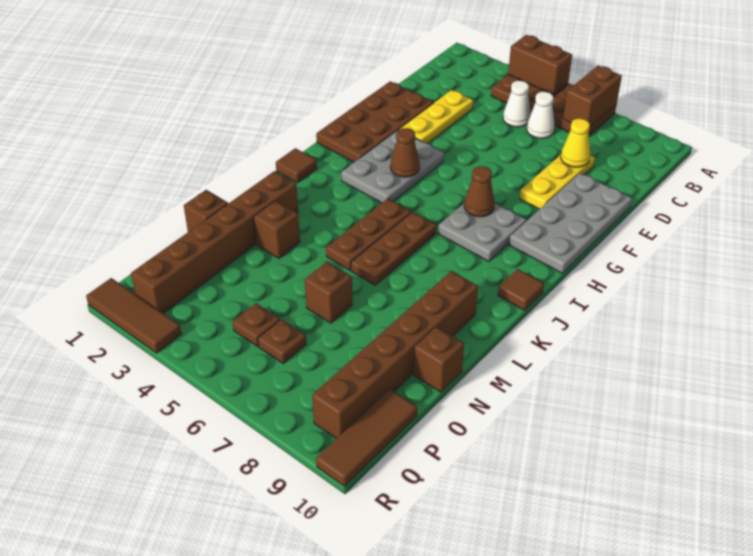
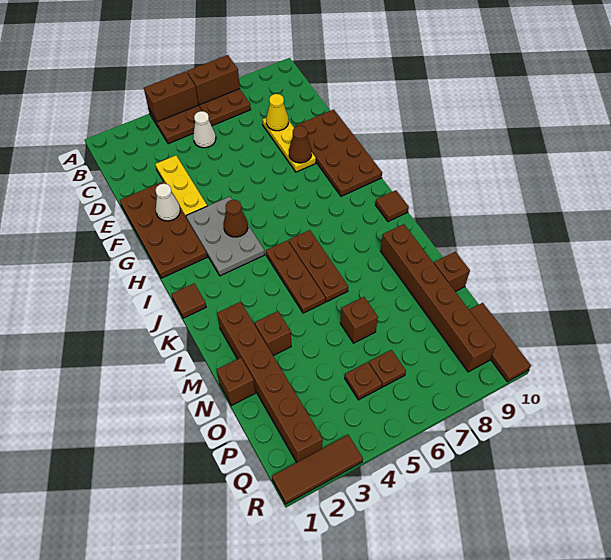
brown brick A7:B7 level 2 -> brown brick A6:A7 level 2
white cone C6 level 1 -> white cone F2 level 2
grey plate E9:H10 level 1 -> brown plate E9:H10 level 1
grey plate H7:I8 level 1 -> none
brown cone H7 level 2 -> brown cone F8 level 2

